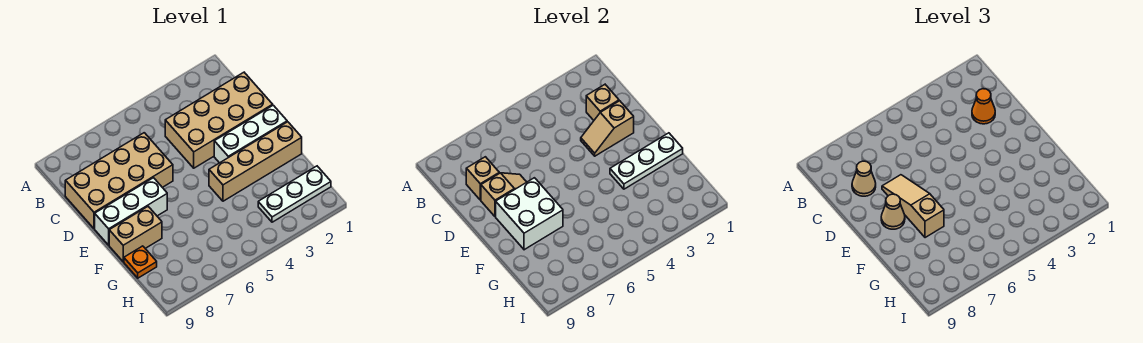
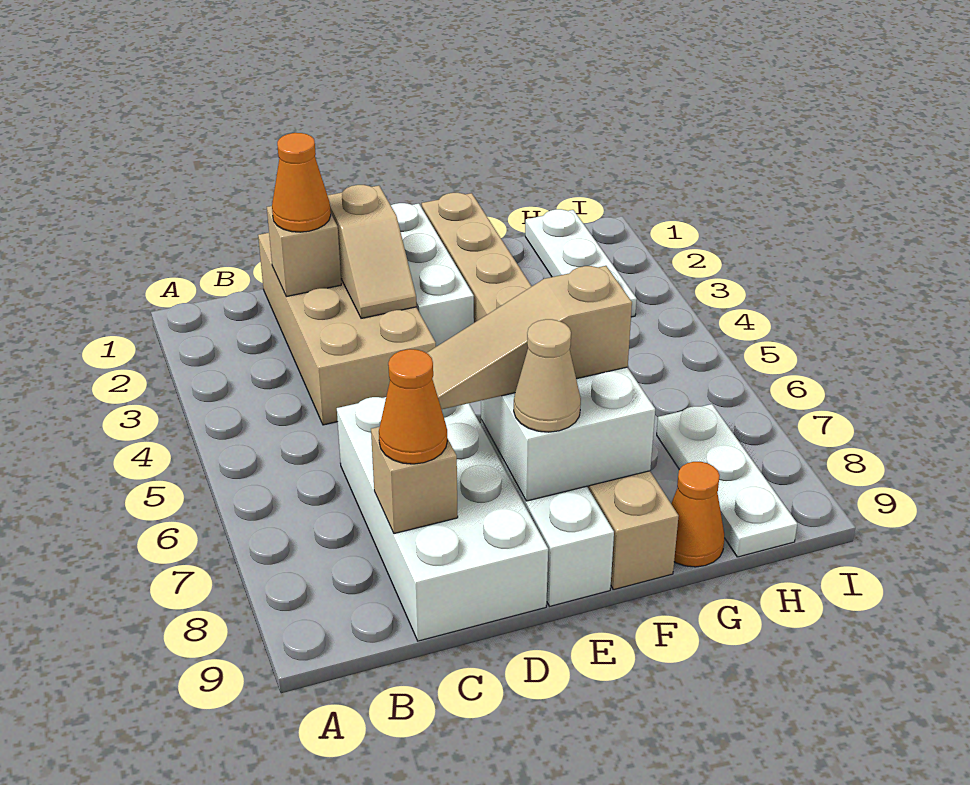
tan brick C6:D9 level 1 -> white brick C6:D9 level 1
tan cone C8 level 3 -> orange cone C8 level 3
tan slope D7:D8 level 2 top 8 -> none
white plate F1:F3 level 2 -> white plate H7:H9 level 1
orange plate G9 level 1 -> orange cone G9 level 1

